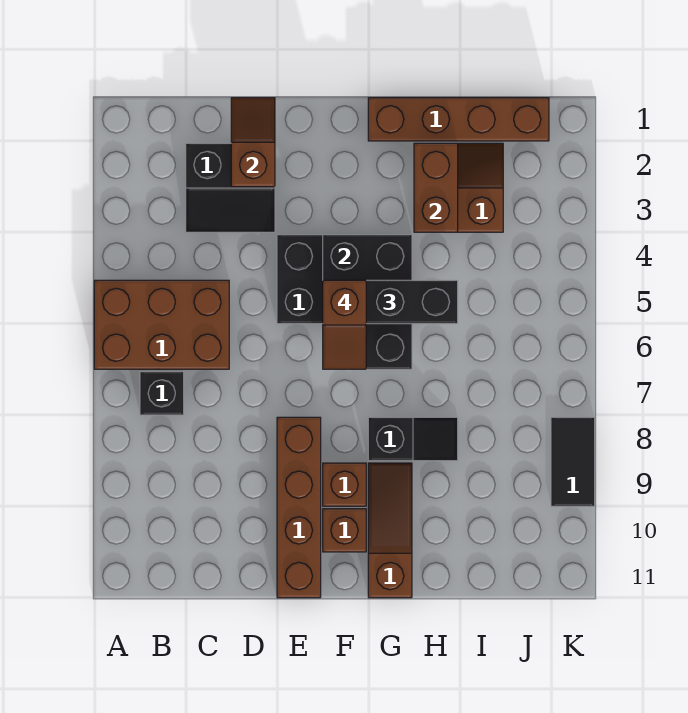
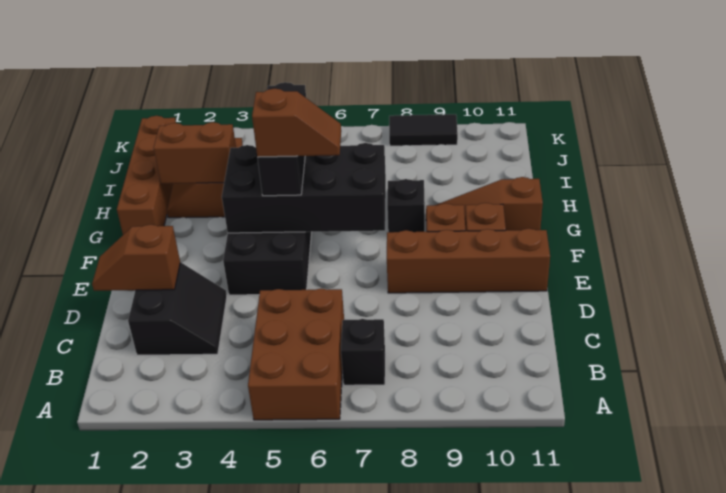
black brick F4:G6 level 2 -> black brick F4:G7 level 2

